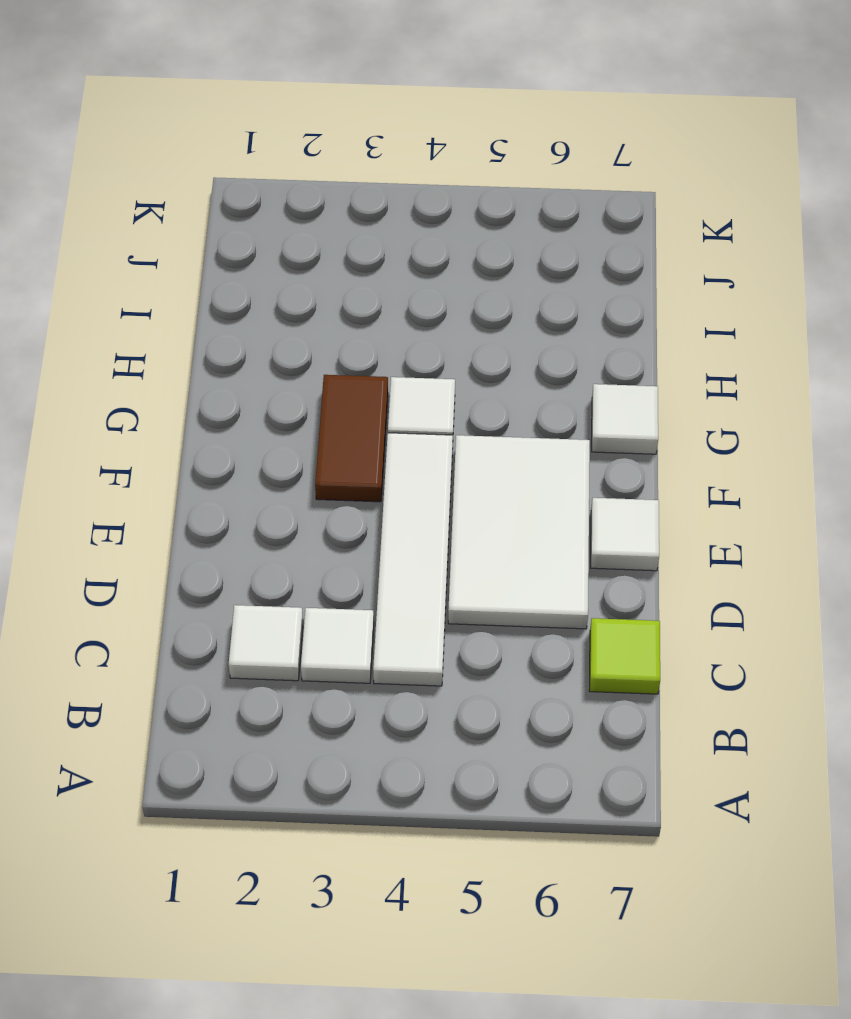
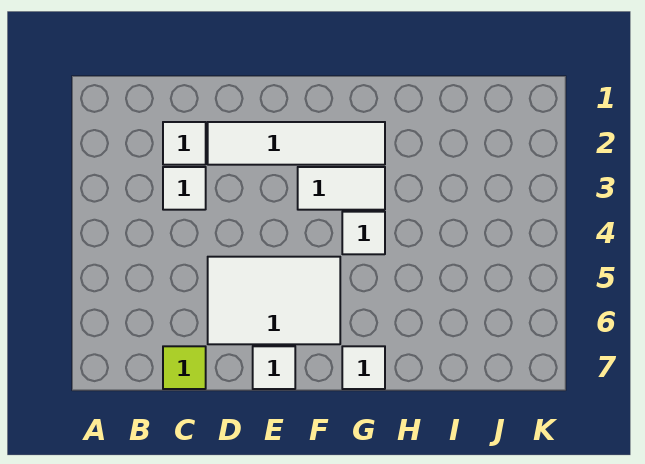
white tile C4:F4 level 1 -> white tile D2:G2 level 1
brown tile F3:G3 level 1 -> white tile F3:G3 level 1

